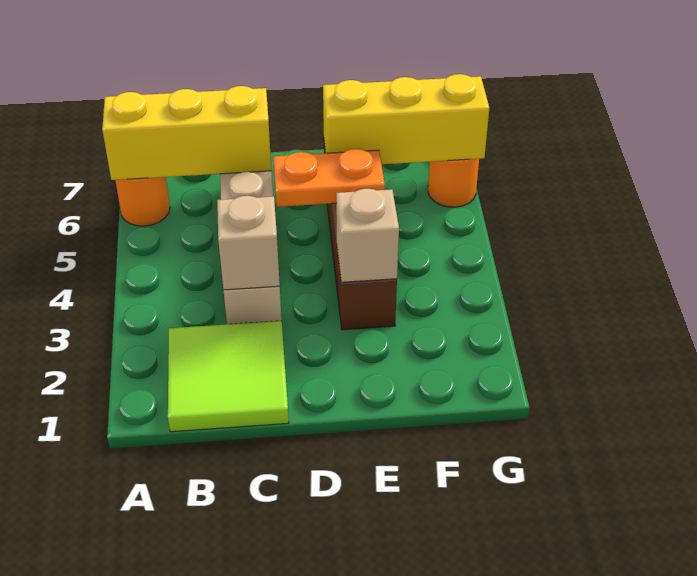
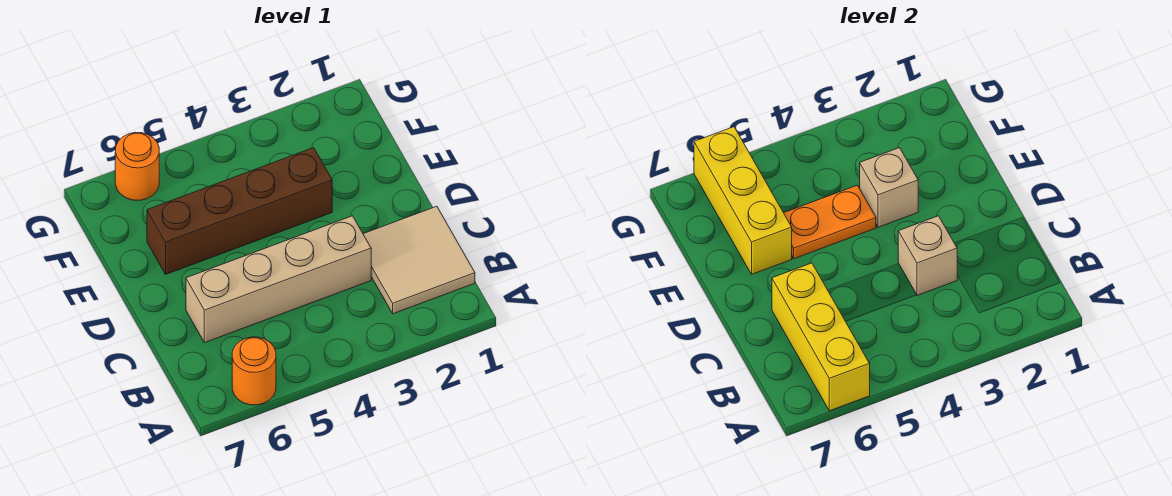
lime tile B1:C2 level 1 -> tan tile B1:C2 level 1
orange plate D5:E5 level 2 -> orange plate E4:E5 level 2

